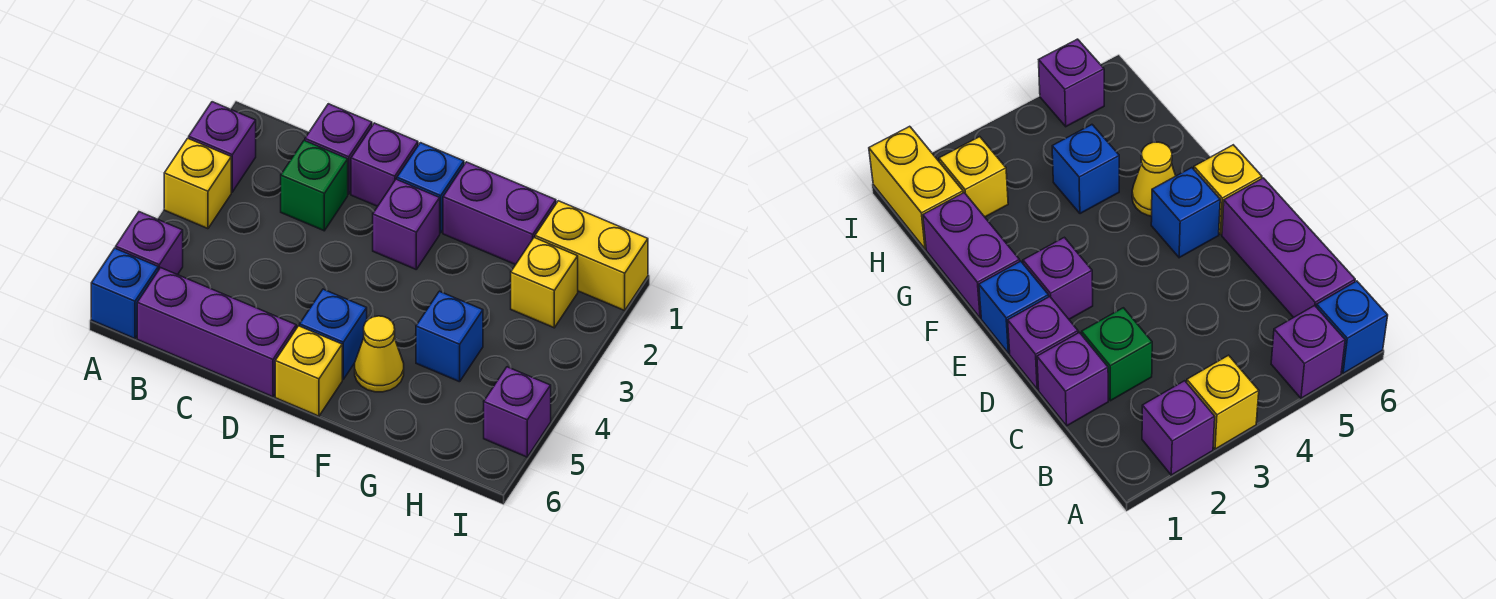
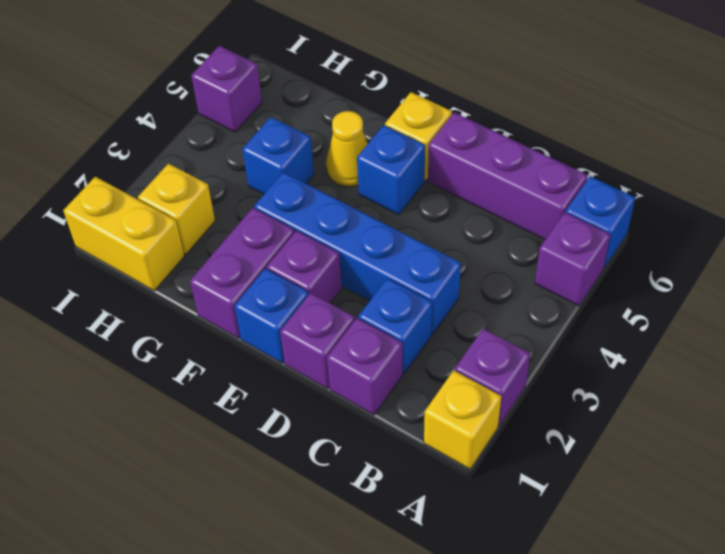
yellow brick A3 level 1 -> yellow brick A1 level 1
green brick C2 level 1 -> blue brick C2 level 1
none -> blue brick C3:F3 level 1
purple brick F1:G1 level 1 -> purple brick F1:F2 level 1

